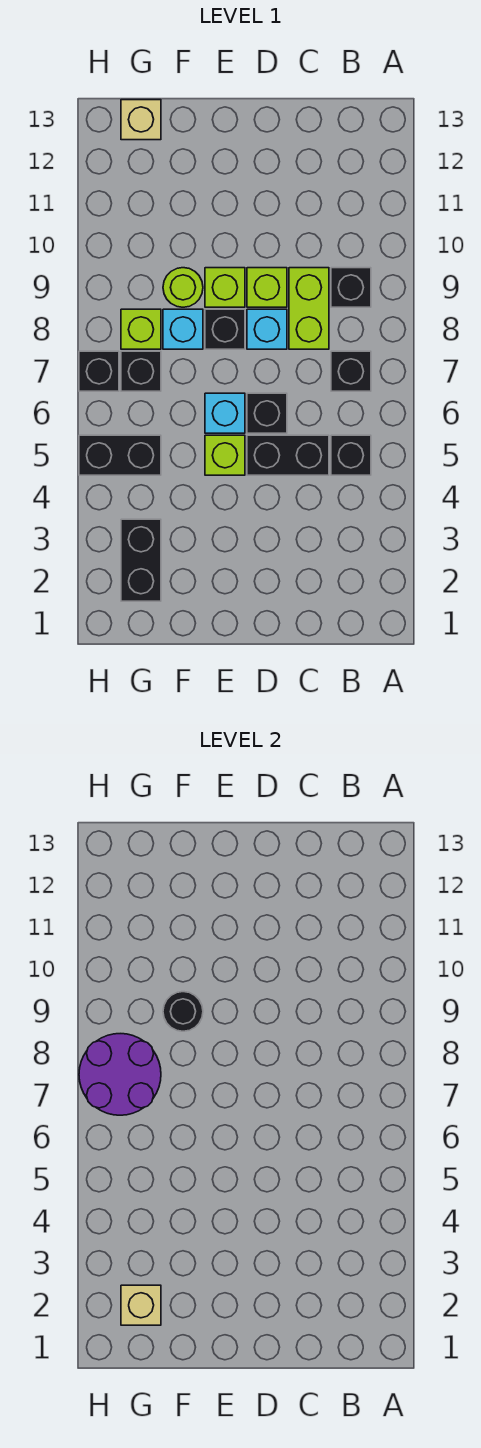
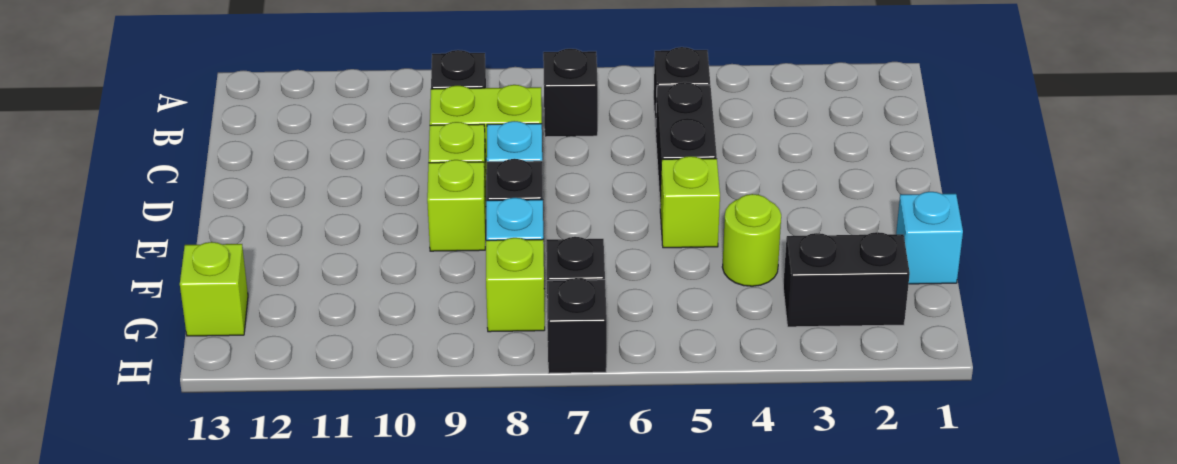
black brick D6 level 1 -> none
cyan brick E6 level 1 -> cyan brick F1 level 1
lime round brick F9 level 1 -> lime round brick F4 level 1
black round brick F9 level 2 -> none
tan brick G2 level 2 -> none
black brick G5:H5 level 1 -> none
purple round brick G7:H8 level 2 -> none
tan brick G13 level 1 -> lime brick G13 level 1

